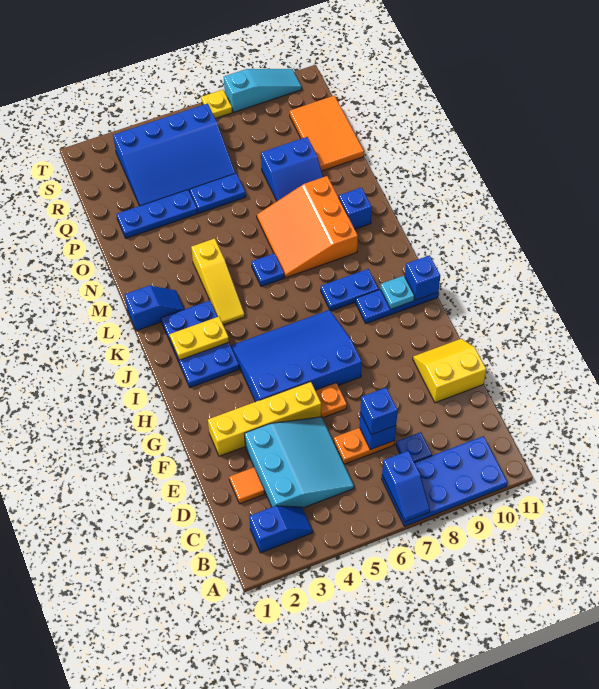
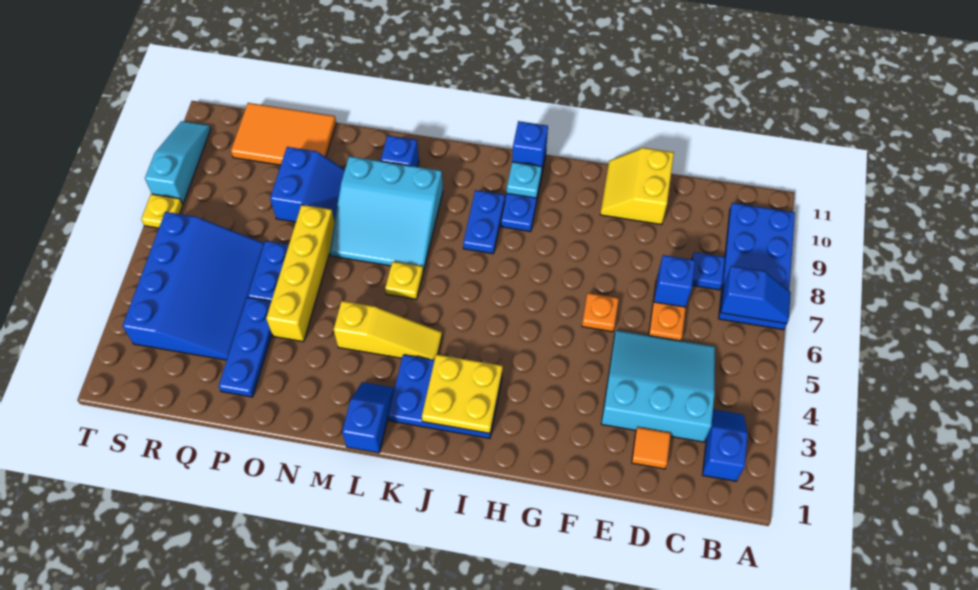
blue brick D7 level 3 -> none
yellow brick F2:F5 level 1 -> yellow brick O4:O7 level 1
blue slope G4:I7 level 1 top G -> none
yellow plate J2:J3 level 2 -> yellow plate I2:J3 level 2
blue plate L6 level 1 -> yellow plate L6 level 1
orange slope L7:N9 level 1 top 9 -> cyan slope L7:N9 level 1 top 9

